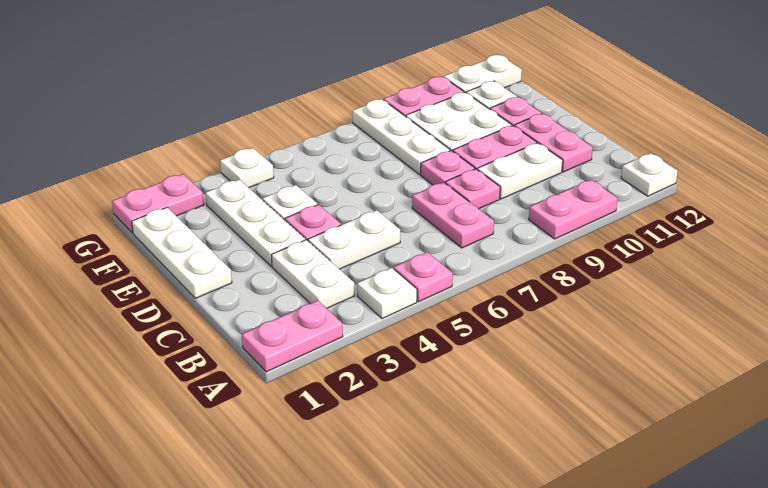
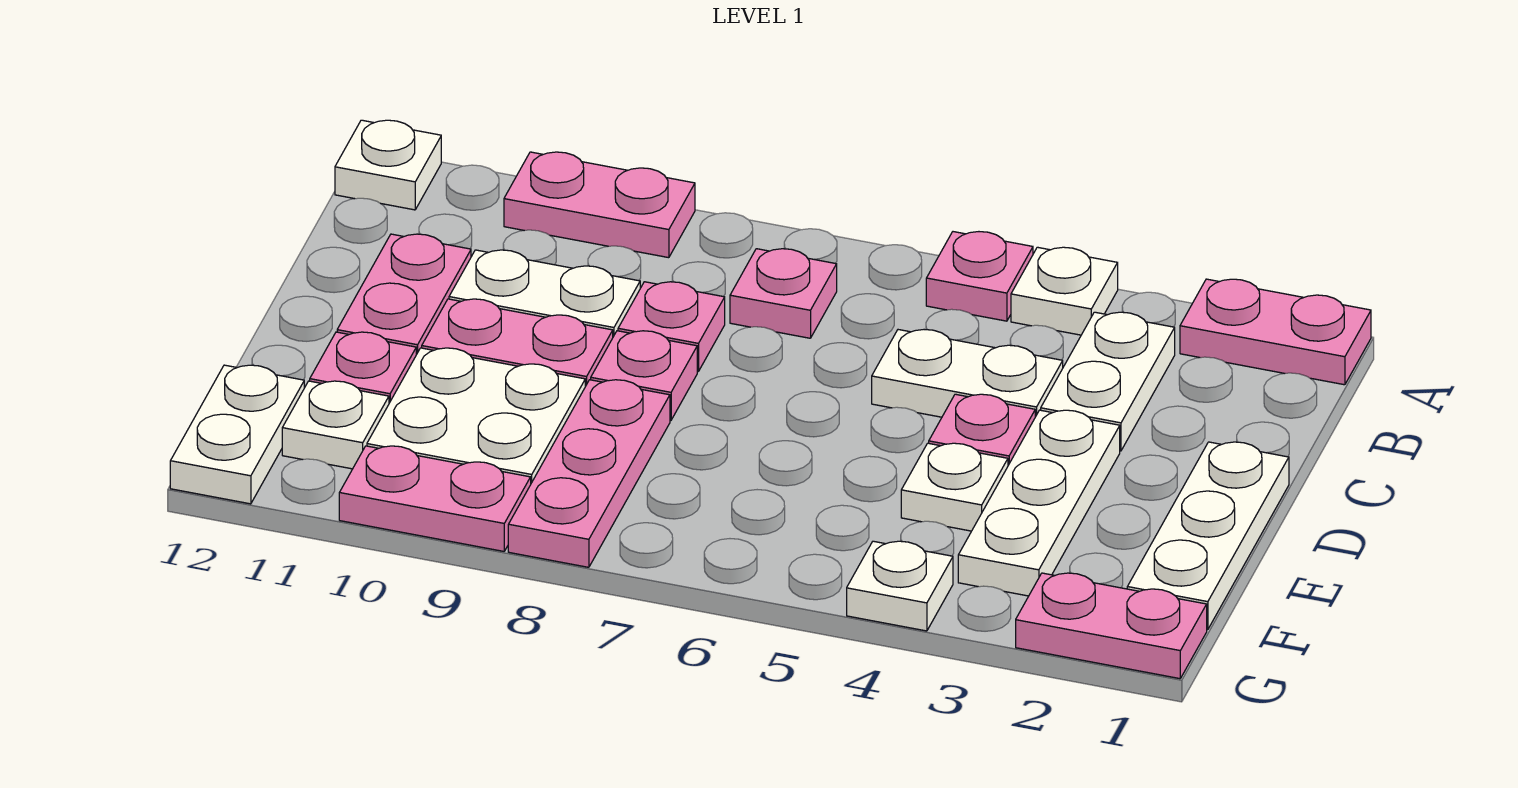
pink plate B7:C7 level 1 -> pink plate B7 level 1
white plate E8:G8 level 1 -> pink plate E8:G8 level 1
white plate G11:G12 level 1 -> white plate F12:G12 level 1

